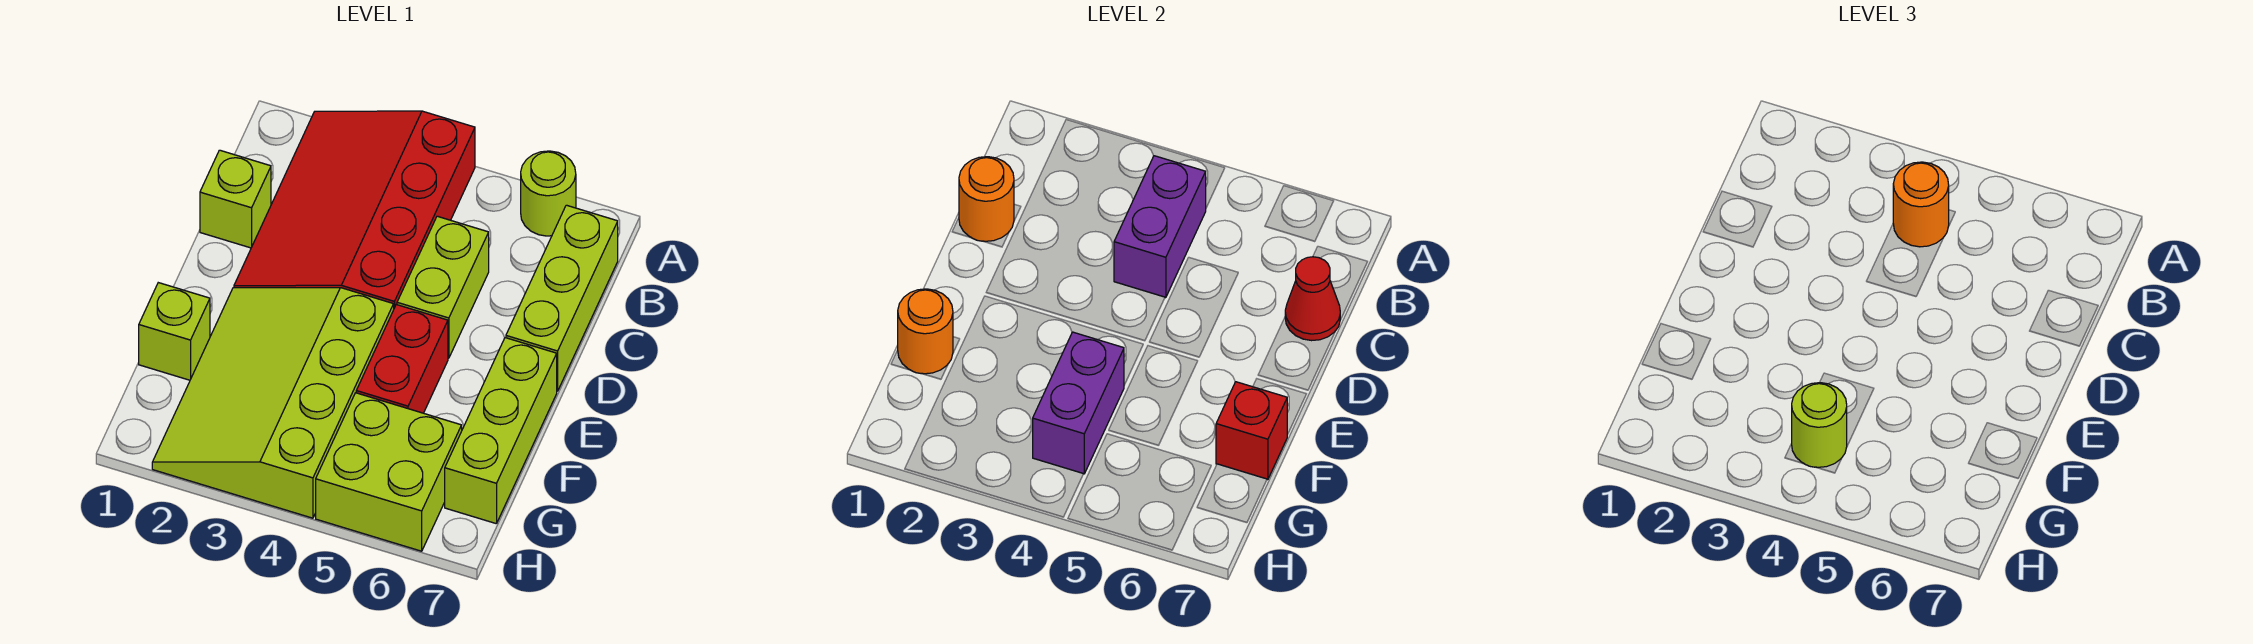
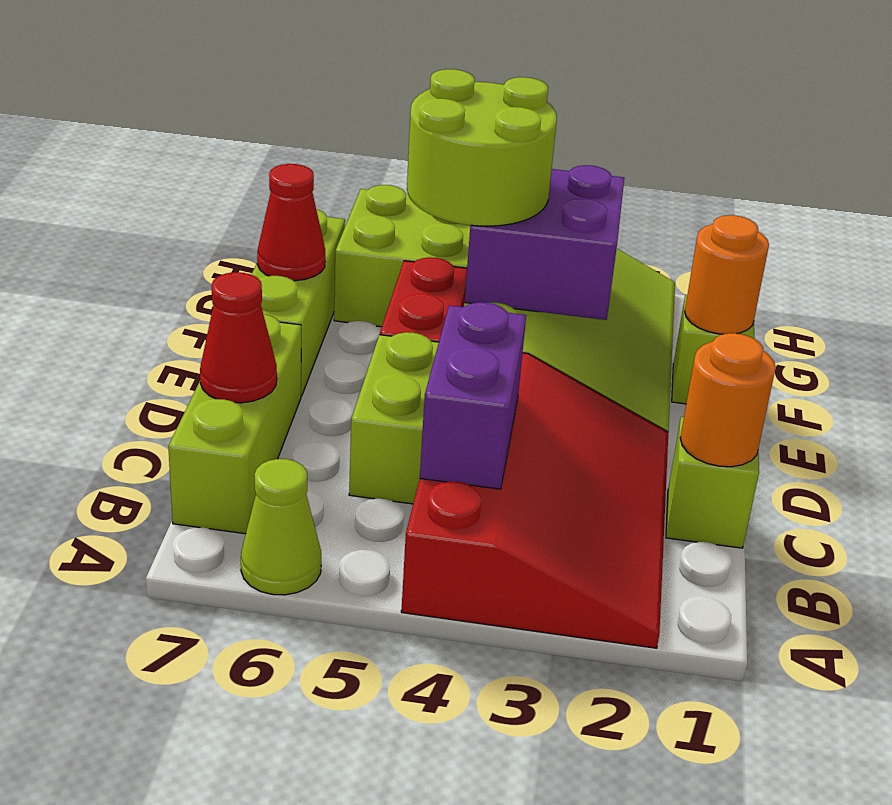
lime round brick A6 level 1 -> lime cone A6 level 1
orange round brick B4 level 3 -> none
purple brick F4:G4 level 2 -> purple brick F3:G4 level 2
red brick F7 level 2 -> red cone F7 level 2
lime round brick G4 level 3 -> lime round brick F4:G5 level 3

